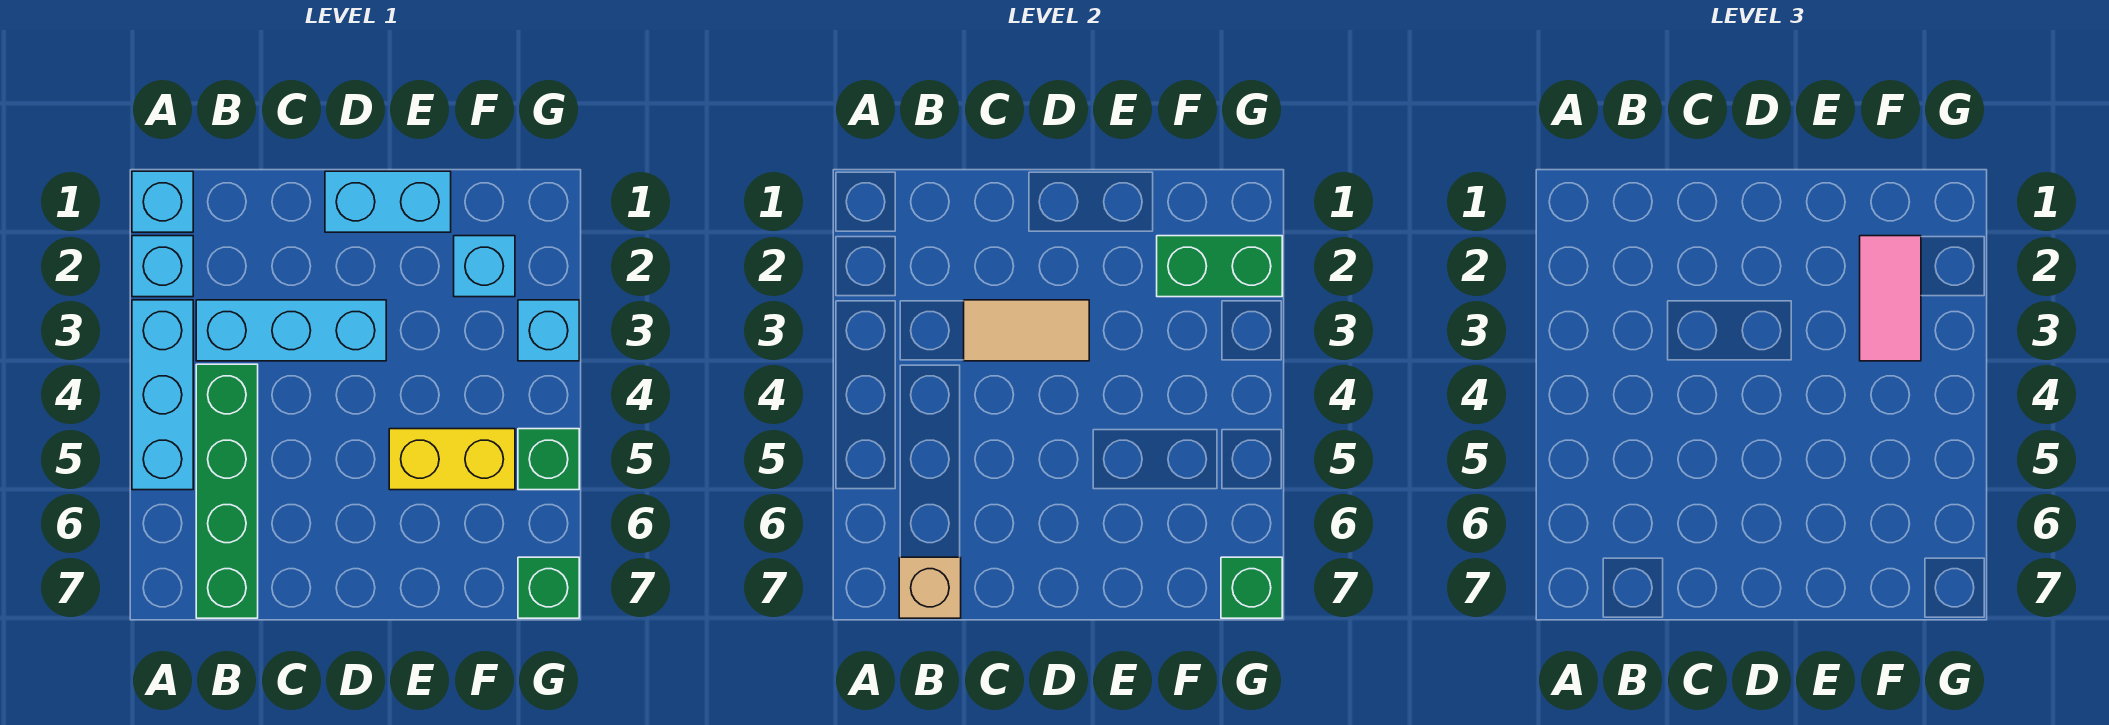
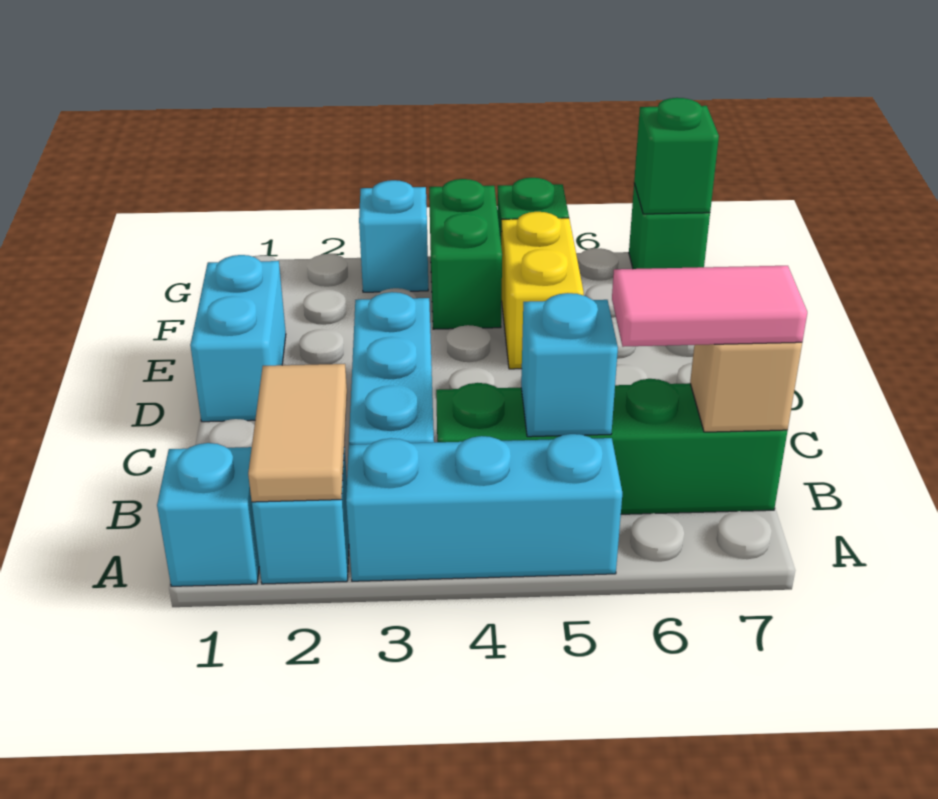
tan tile C3:D3 level 2 -> tan tile A2:B2 level 2
cyan brick F2 level 1 -> cyan brick B5 level 2
green brick F2:G2 level 2 -> green brick F4:G4 level 1
pink tile F2:F3 level 3 -> pink tile B6:B7 level 3

